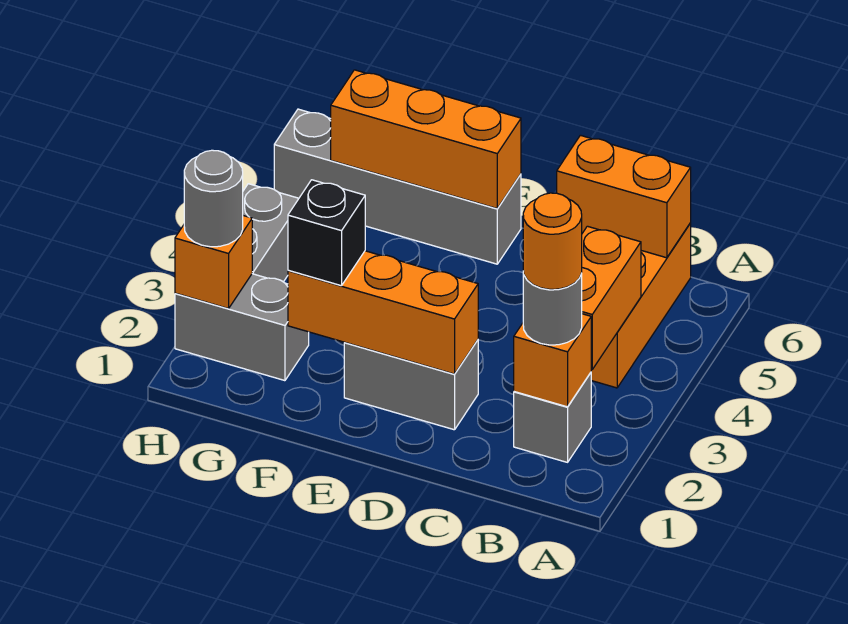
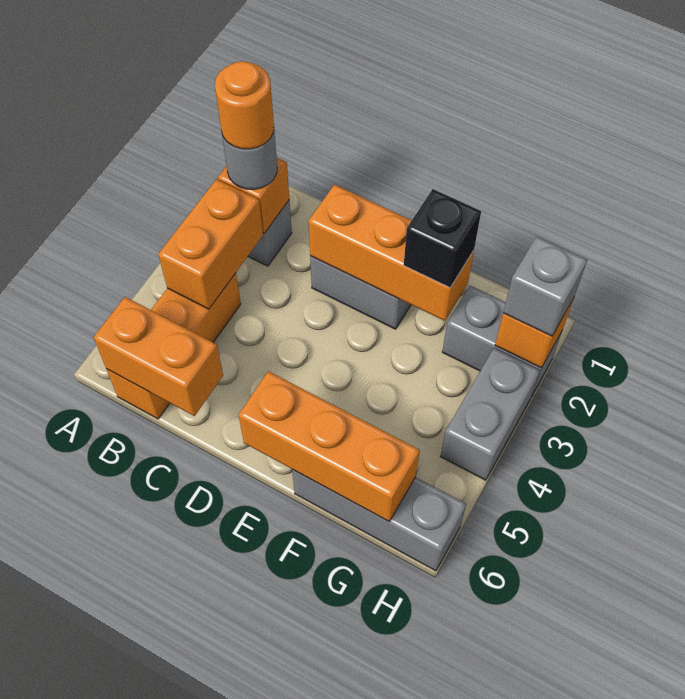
grey brick E6:H6 level 1 -> grey brick F6:H6 level 1
grey round brick H2 level 3 -> grey brick H2 level 3

